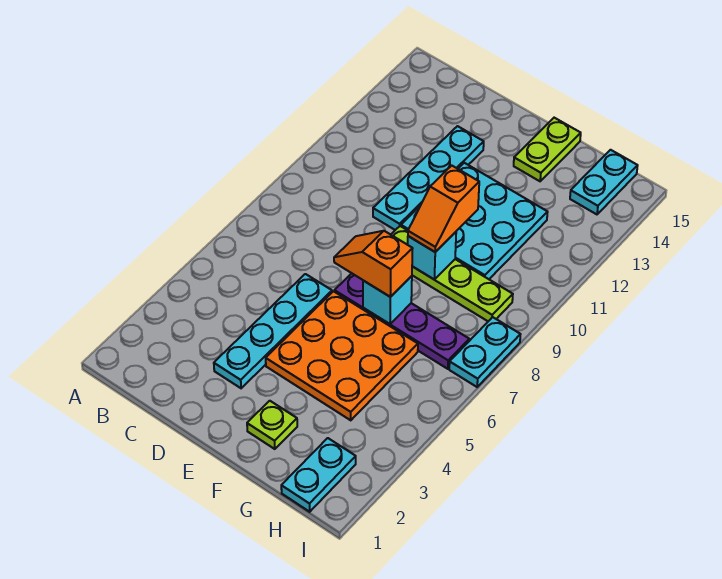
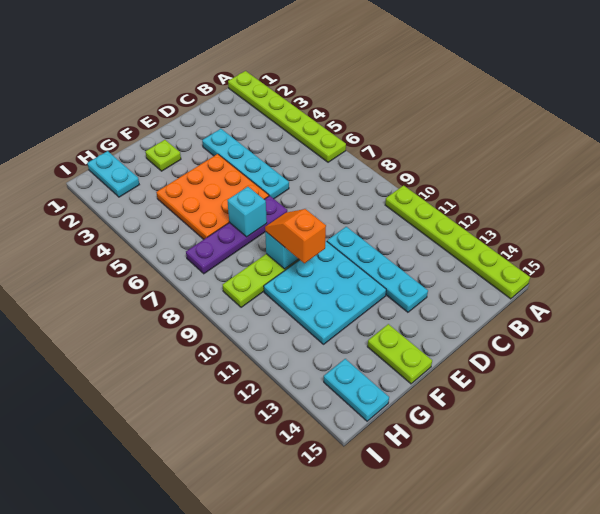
none -> lime plate A1:A6 level 1
none -> lime plate A10:A15 level 1
orange slope E7:F7 level 3 top F -> none
cyan plate I7:I8 level 1 -> none

